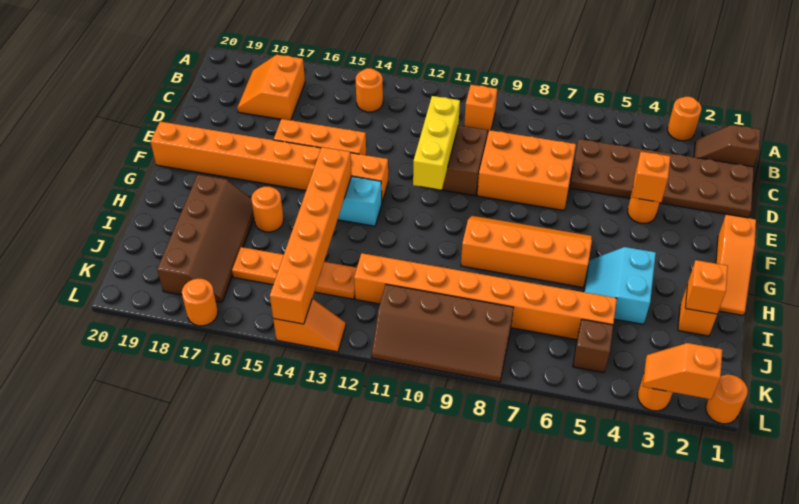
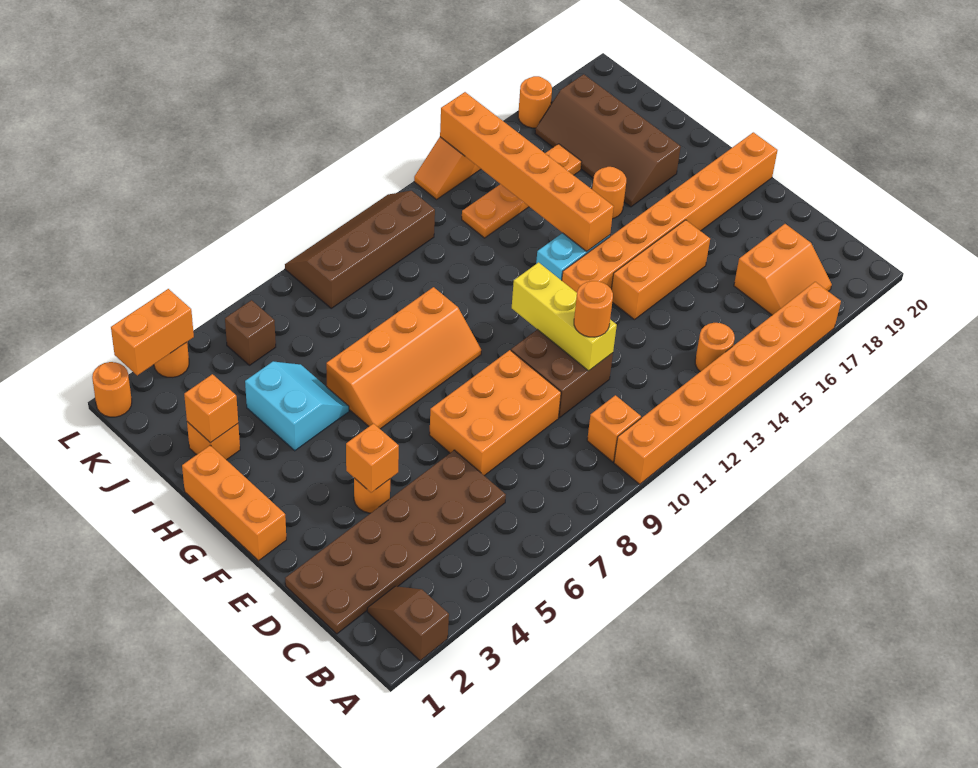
orange round brick A3 level 1 -> orange round brick D11 level 3
brown slope B1:B2 level 1 top 1 -> brown slope A2:B2 level 1 top A
orange slope B17:C18 level 1 top 17 -> orange slope B17:C18 level 1 top C
orange slope F1:H1 level 1 top F -> orange brick F1:H1 level 1
orange brick J5:J12 level 1 -> orange brick A10:A17 level 1
orange slope L2:L3 level 2 top 2 -> orange brick L2:L3 level 2

